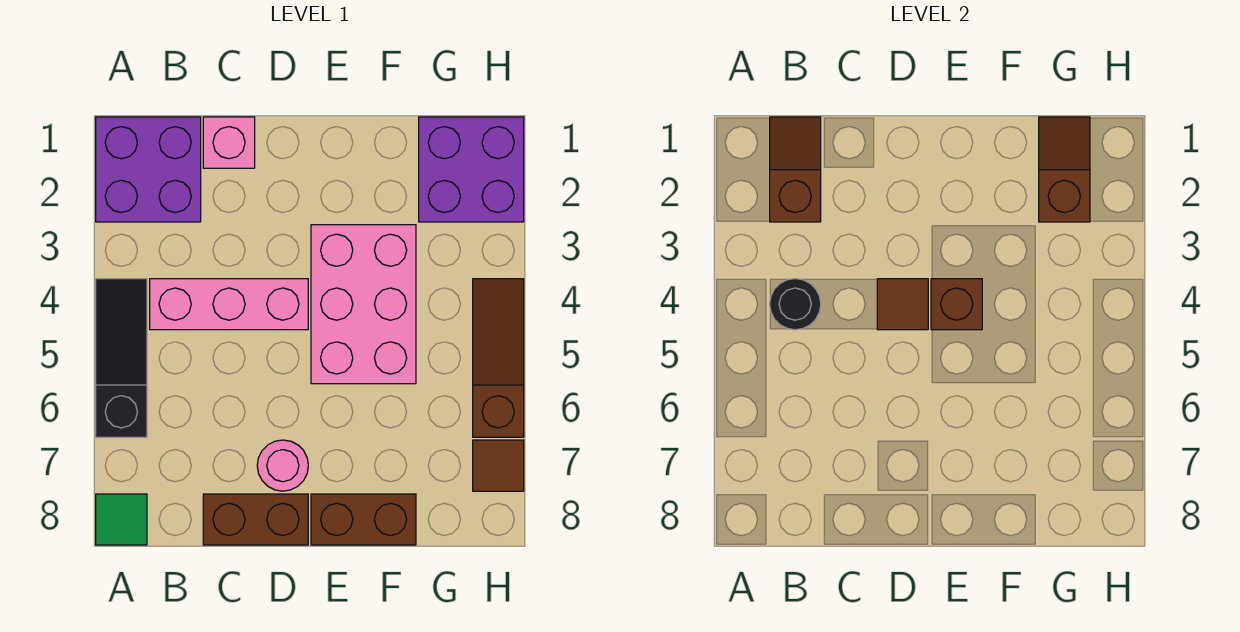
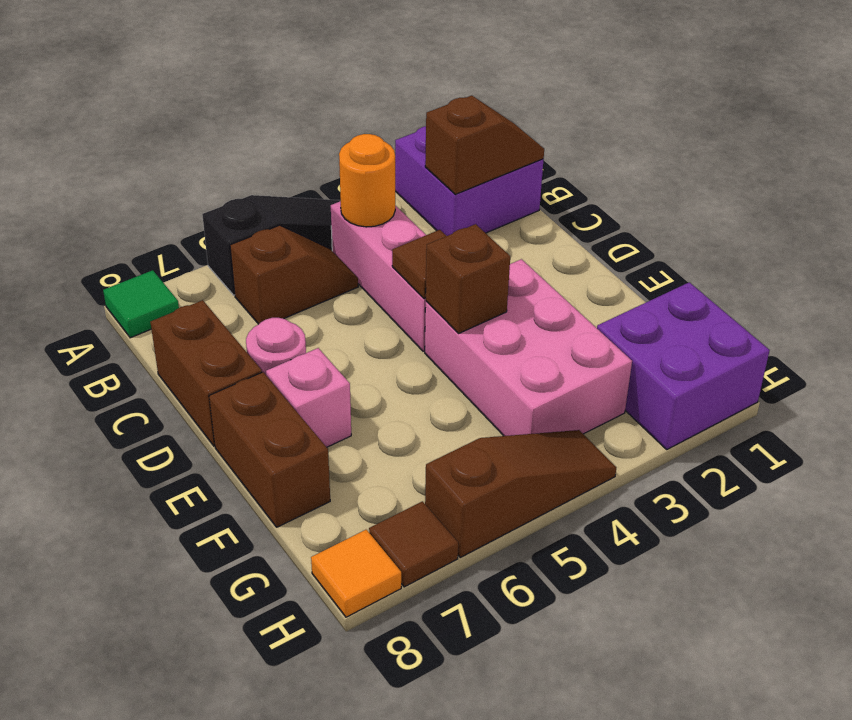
black round brick B4 level 2 -> orange round brick B4 level 2
pink brick C1 level 1 -> pink brick E7 level 1
pink brick E3:F5 level 1 -> pink brick E3:G4 level 1
brown slope G1:G2 level 2 top 2 -> brown slope B5:B6 level 1 top 6
none -> orange tile H8 level 1

